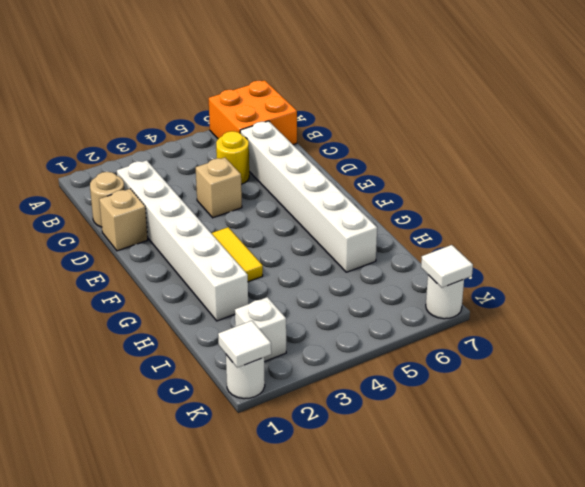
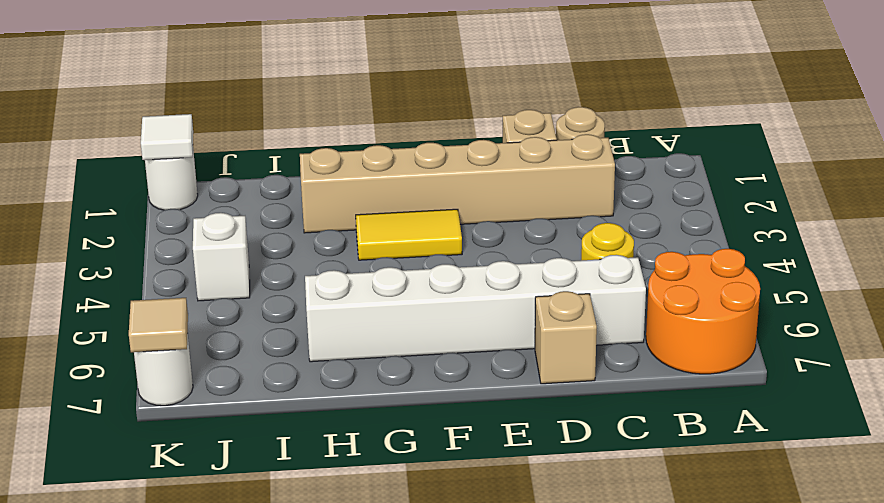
orange brick A6:B7 level 1 -> orange round brick A6:B7 level 1
white brick C2:H2 level 1 -> tan brick C2:H2 level 1
tan brick D4 level 1 -> tan brick D7 level 1
white brick J2 level 1 -> white brick J4 level 1
white tile K7 level 2 -> tan tile K7 level 2

